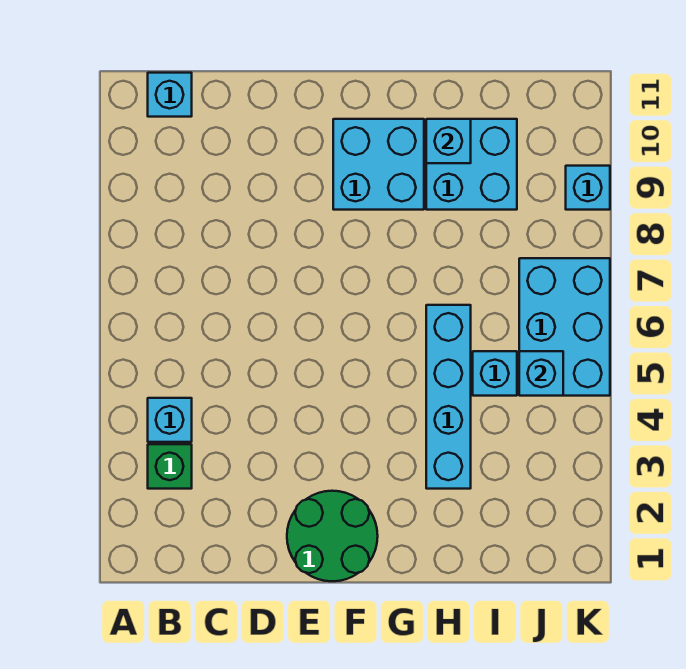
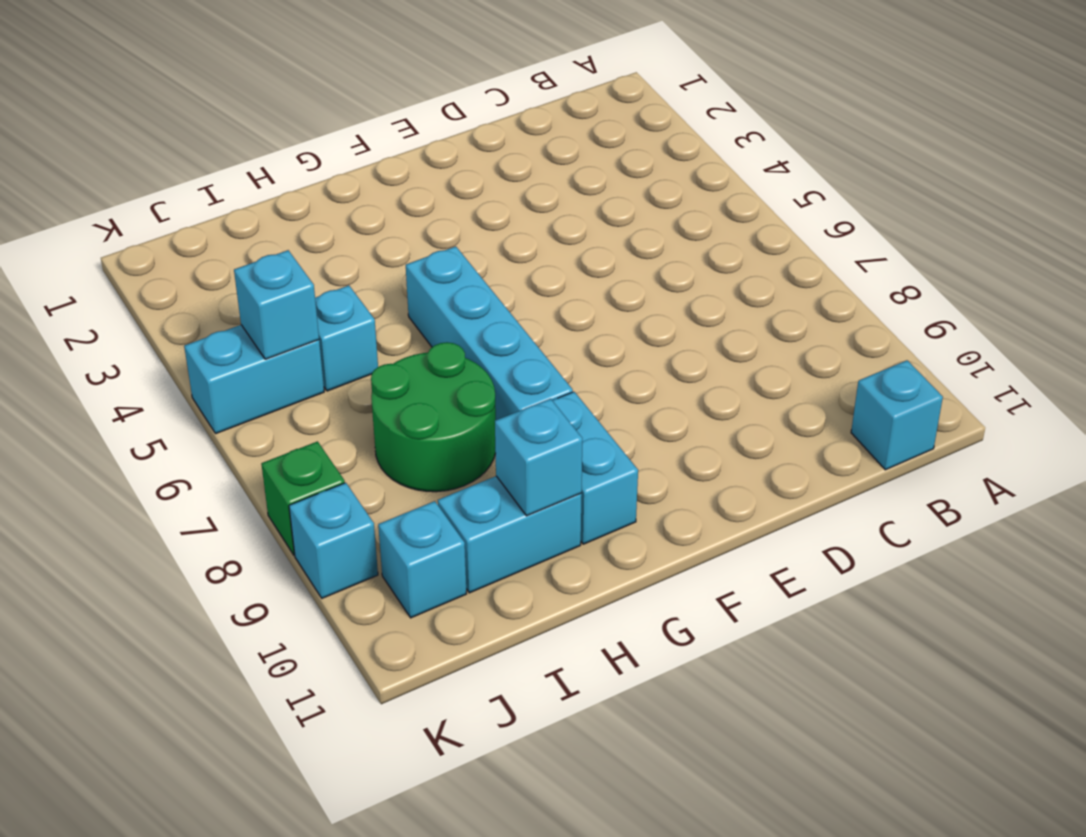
green brick B3 level 1 -> green brick K8 level 1
cyan brick B4 level 1 -> cyan brick J10 level 1
green round brick E1:F2 level 1 -> green round brick H7:I8 level 1
cyan brick F9:G10 level 1 -> cyan brick G9:G10 level 1
cyan brick H3:H6 level 1 -> cyan brick G5:G8 level 1
cyan brick H9:I10 level 1 -> cyan brick H10:I10 level 1
cyan brick J5:K7 level 1 -> cyan brick J5:K5 level 1

